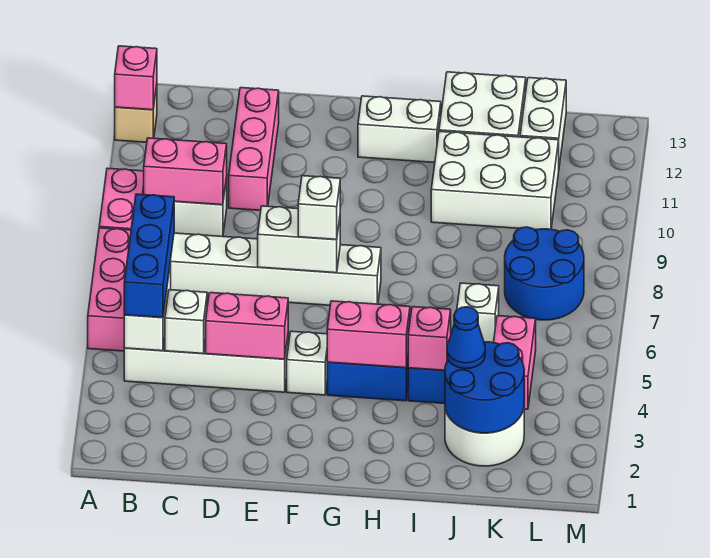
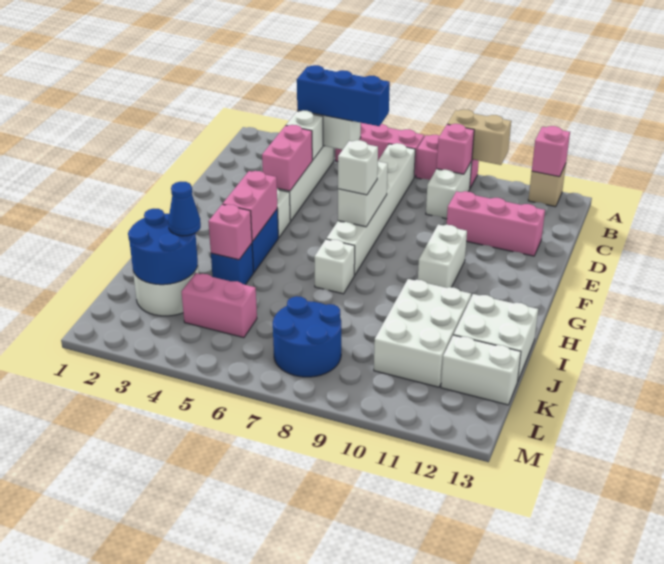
none -> tan brick A9:A10 level 2
pink brick B9:C9 level 2 -> pink brick B9 level 2
white brick G12:H12 level 1 -> white brick F10:G10 level 1
white brick J6 level 1 -> white brick H7 level 1

